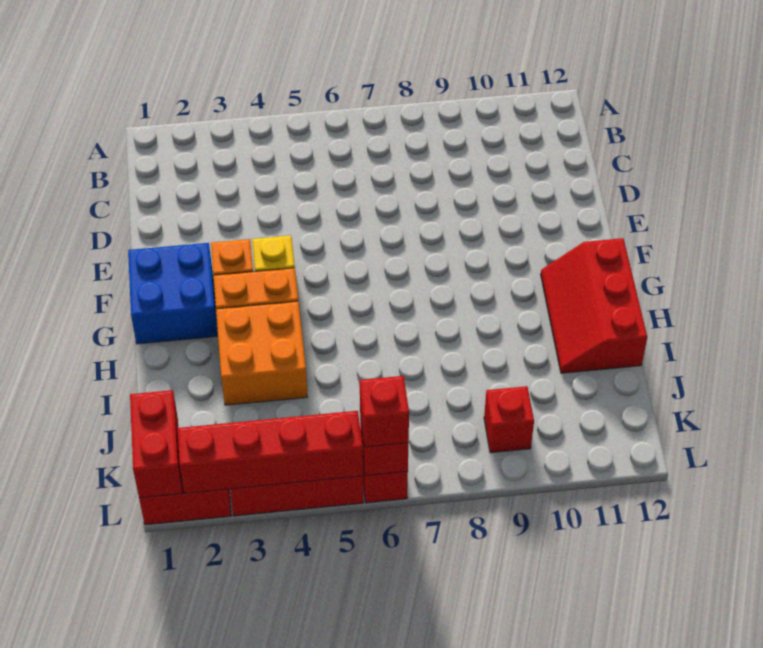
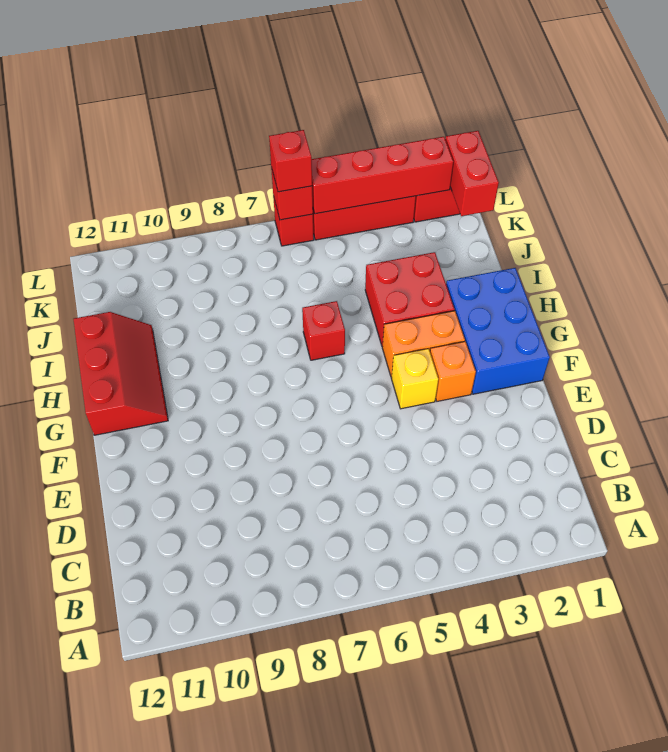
blue brick F1:G2 level 1 -> blue brick F1:H2 level 1
orange brick H3:I4 level 1 -> red brick H3:I4 level 1
red brick K9 level 1 -> red brick H6 level 1

